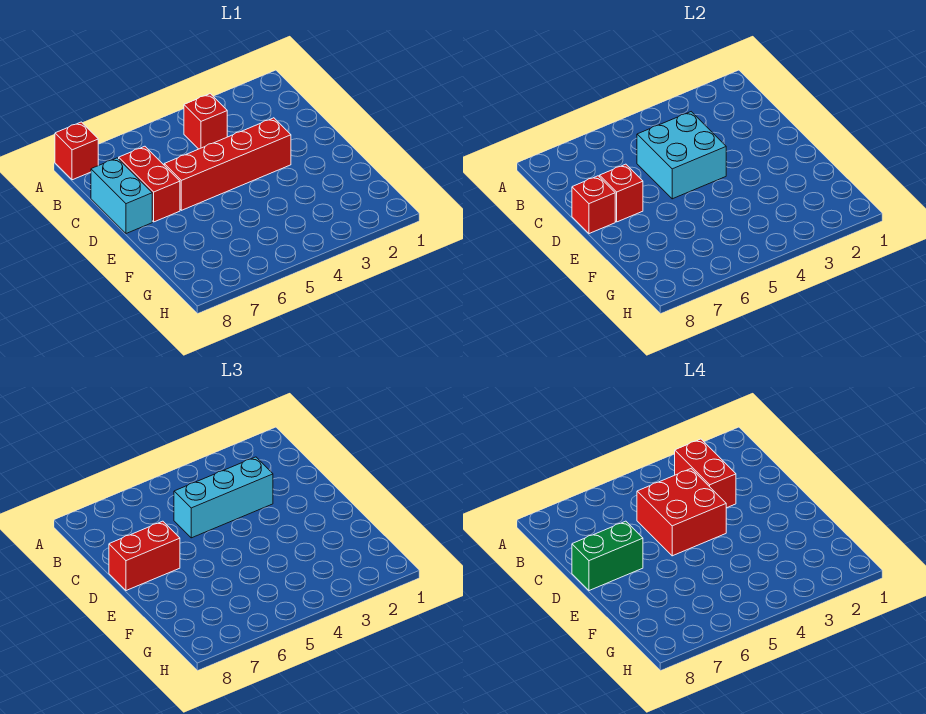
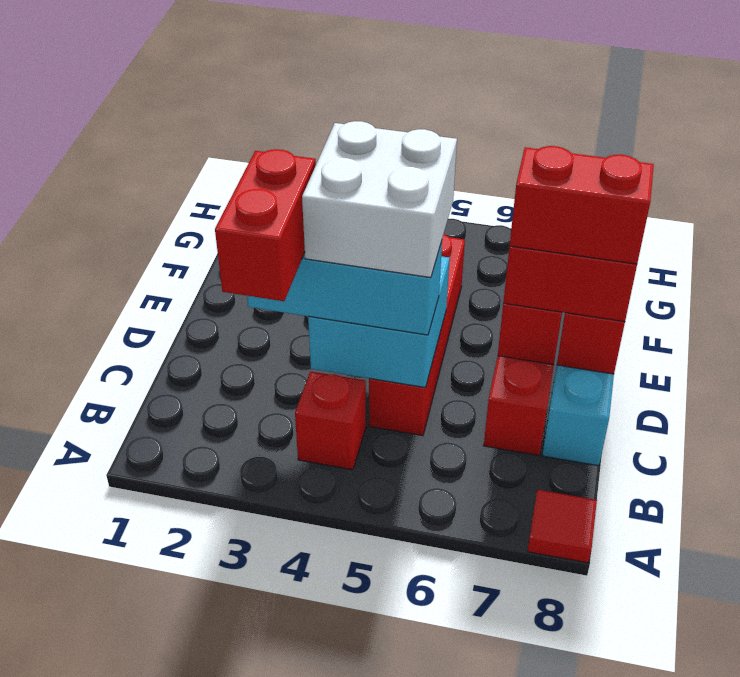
red brick A8 level 1 -> red tile A8 level 1
red brick C4:D5 level 4 -> white brick C4:D5 level 4
red brick D3:D6 level 1 -> red brick C5:F5 level 1
green brick D7:D8 level 4 -> red brick D7:D8 level 4

